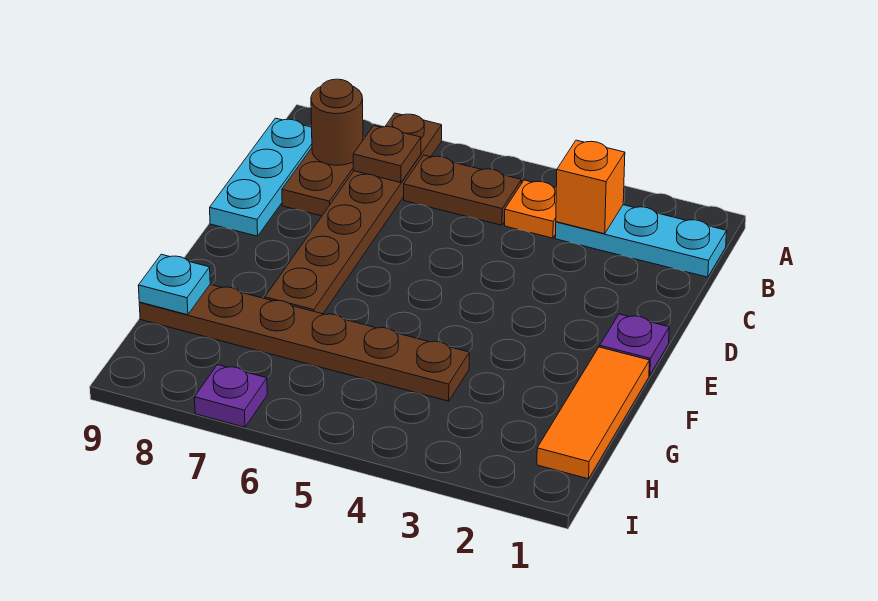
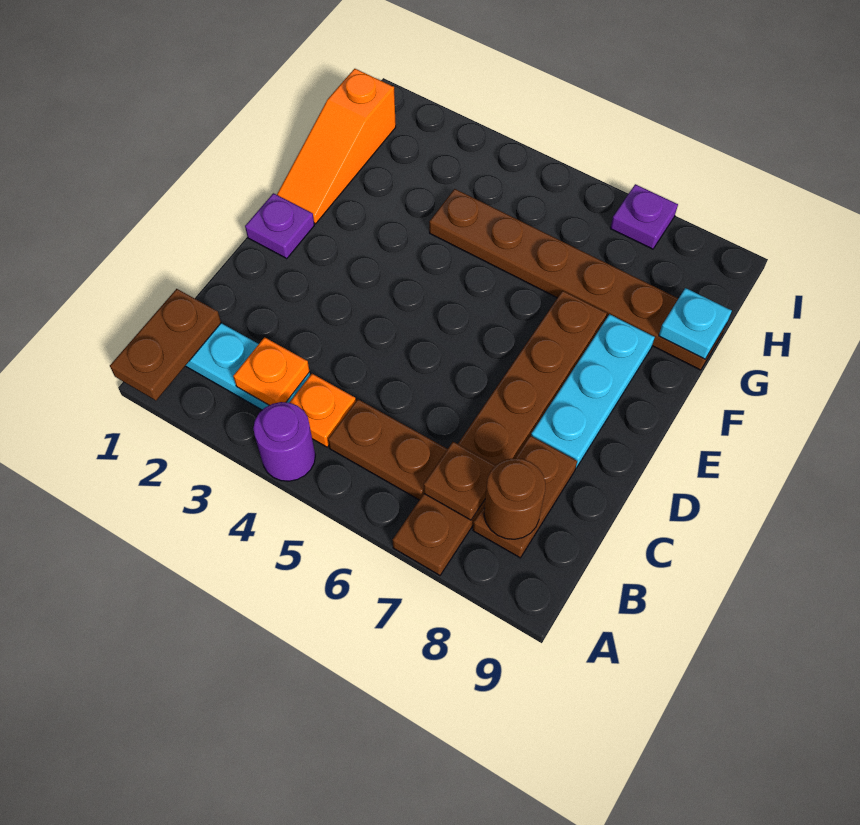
none -> brown plate A1:B1 level 2
none -> purple round brick A4 level 1
orange brick B3 level 2 -> orange plate B3 level 2
cyan plate B9:D9 level 1 -> cyan plate D8:F8 level 1
orange tile F1:H1 level 1 -> orange slope F1:H1 level 1 top H

